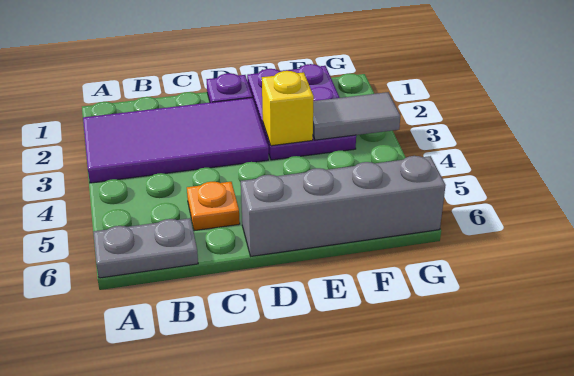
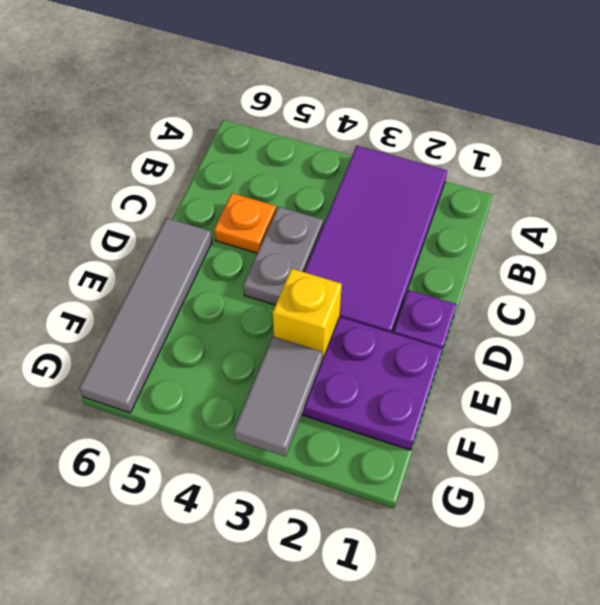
grey plate A6:B6 level 1 -> grey plate C4:D4 level 1
grey brick D6:G6 level 1 -> grey tile D6:G6 level 1

